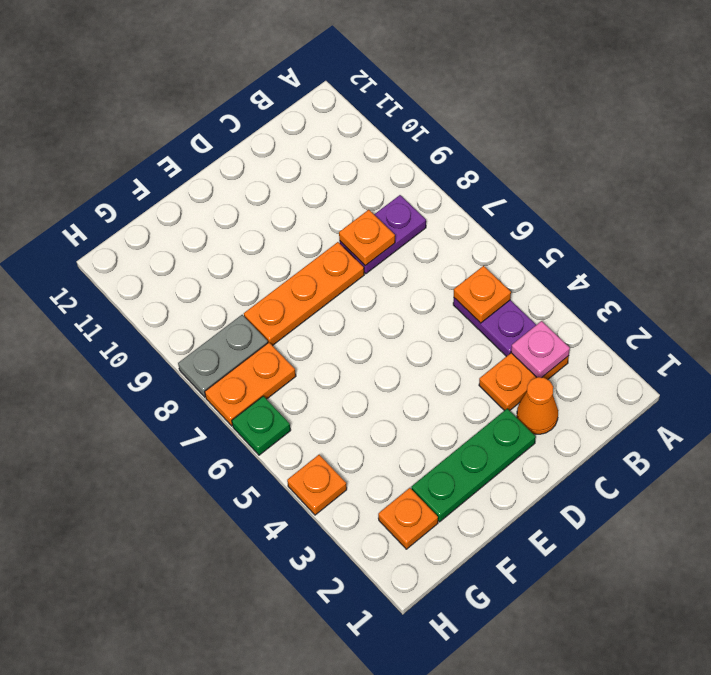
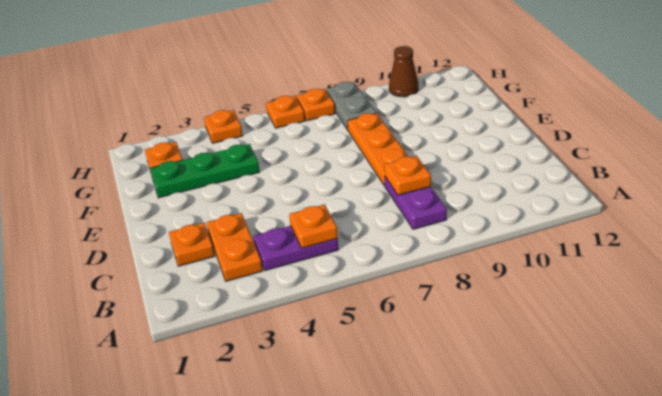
pink plate B3 level 2 -> none
orange cone C2 level 1 -> orange plate C2 level 1
green plate D2:F2 level 1 -> green plate F2:F4 level 1
orange plate G7:H7 level 1 -> orange plate H7 level 1
green plate H6 level 1 -> orange plate H6 level 1
none -> brown cone H10 level 1

